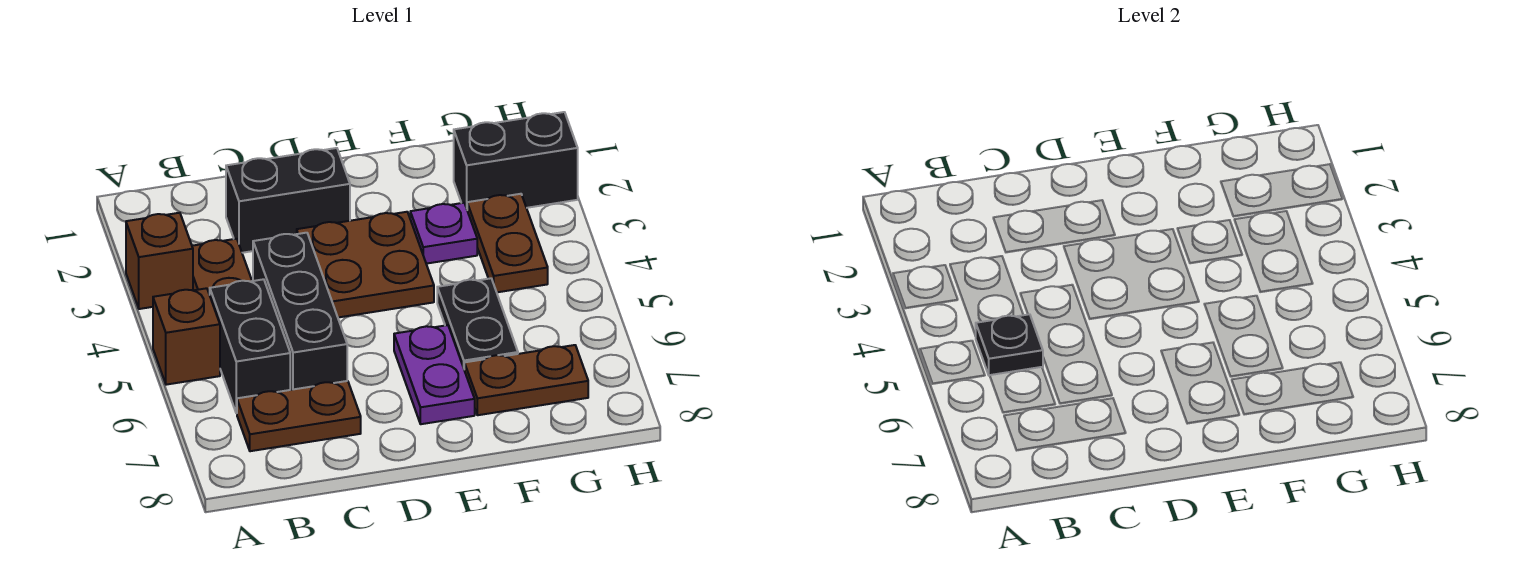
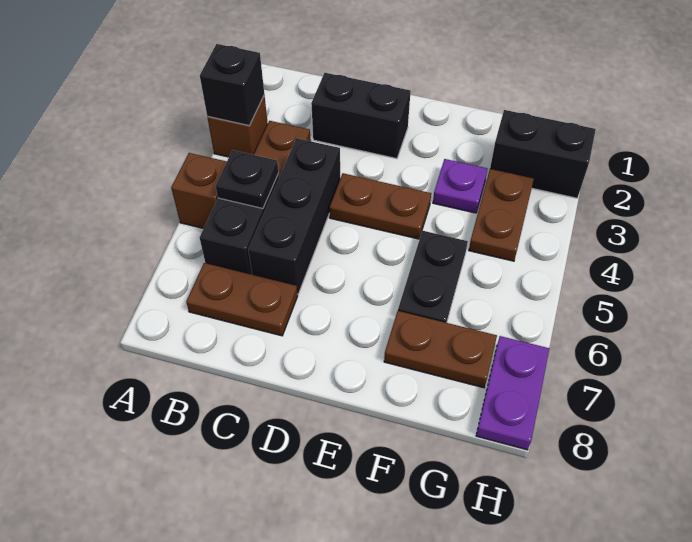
none -> black brick A3 level 2
brown plate D3:E4 level 1 -> brown plate D4:E4 level 1
purple plate E6:E7 level 1 -> purple plate H7:H8 level 1

